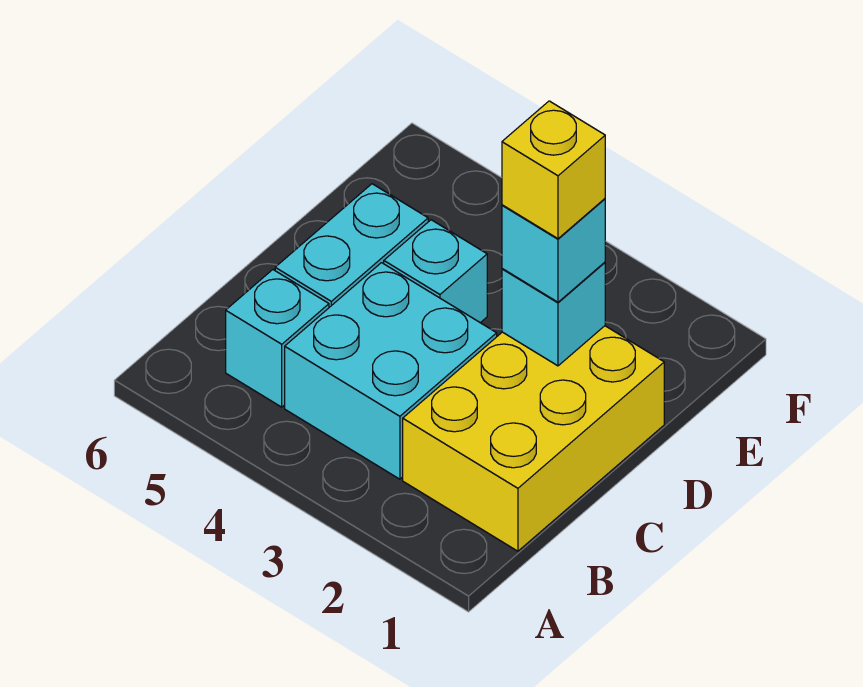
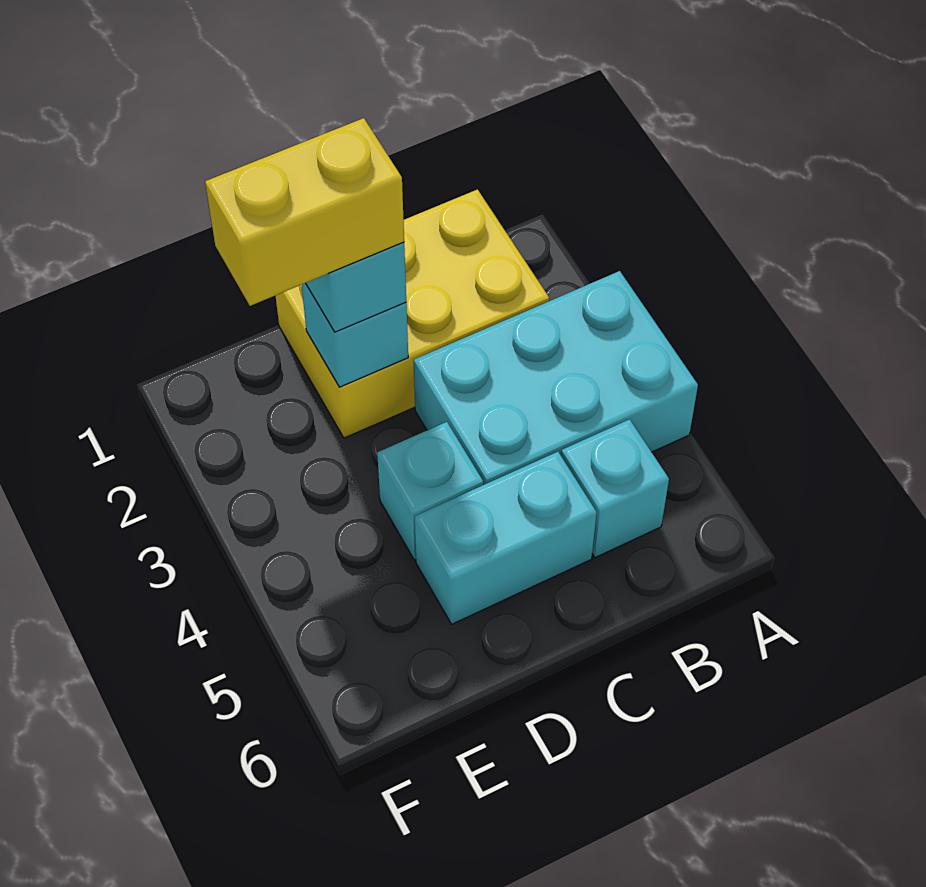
cyan brick B3:C4 level 1 -> cyan brick A3:C4 level 1
yellow brick D2 level 4 -> yellow brick D2:E2 level 4

